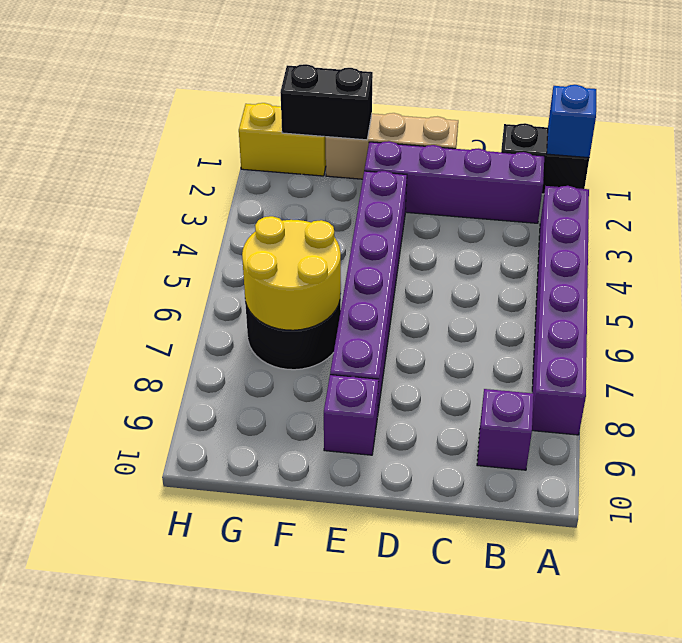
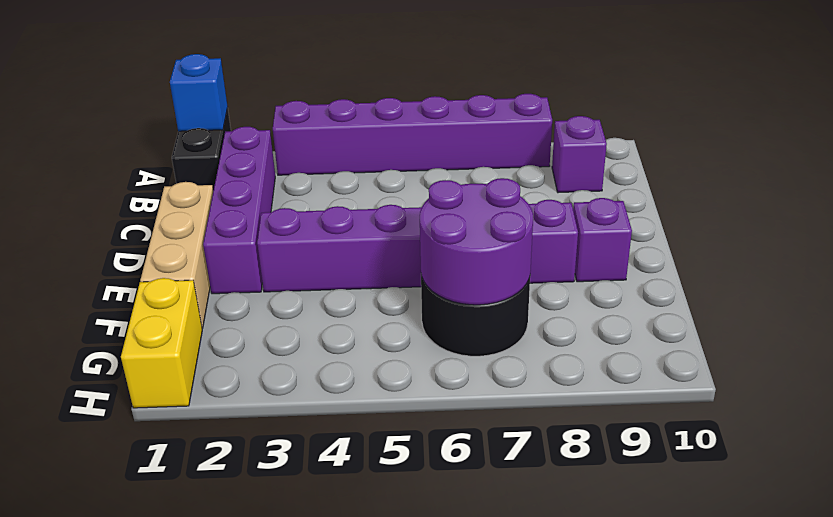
black brick F1:G1 level 2 -> none
yellow round brick F6:G7 level 2 -> purple round brick F6:G7 level 2

